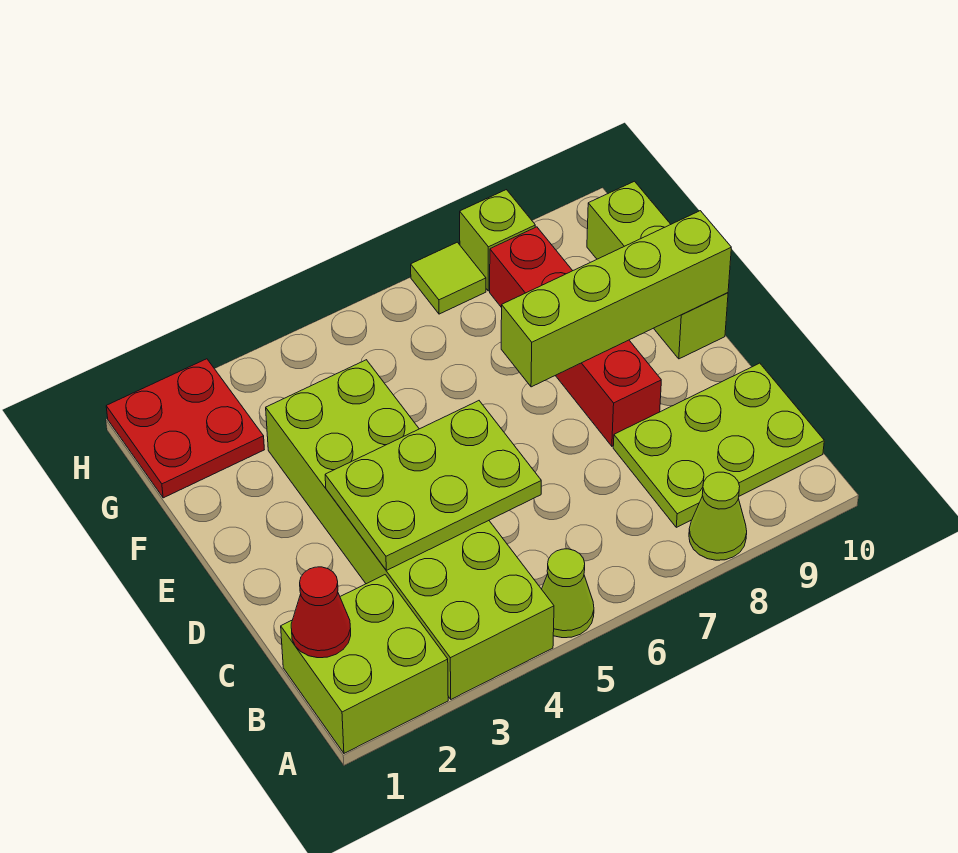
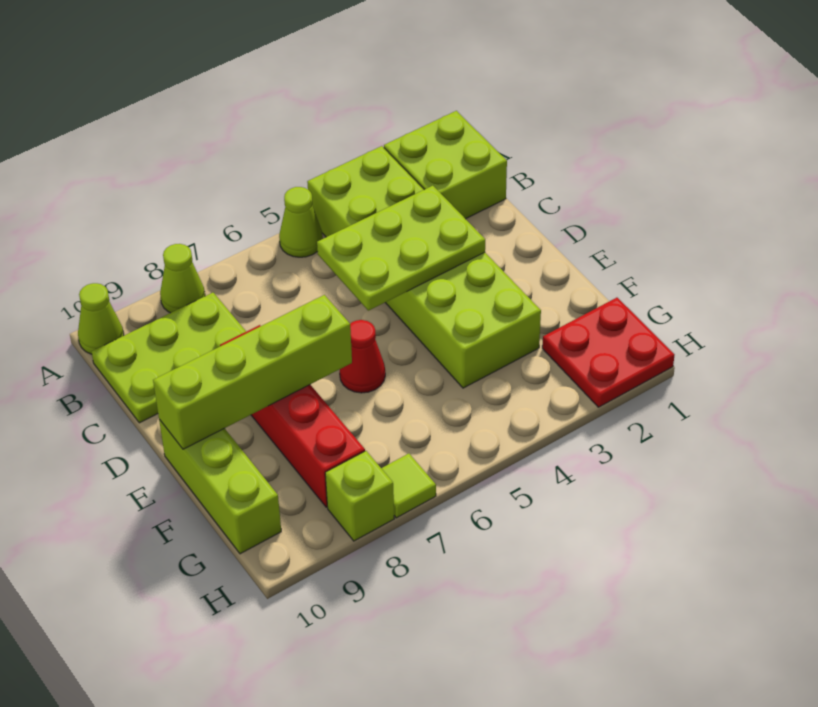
none -> lime cone A10 level 1
red cone B1 level 2 -> red cone E6 level 1

